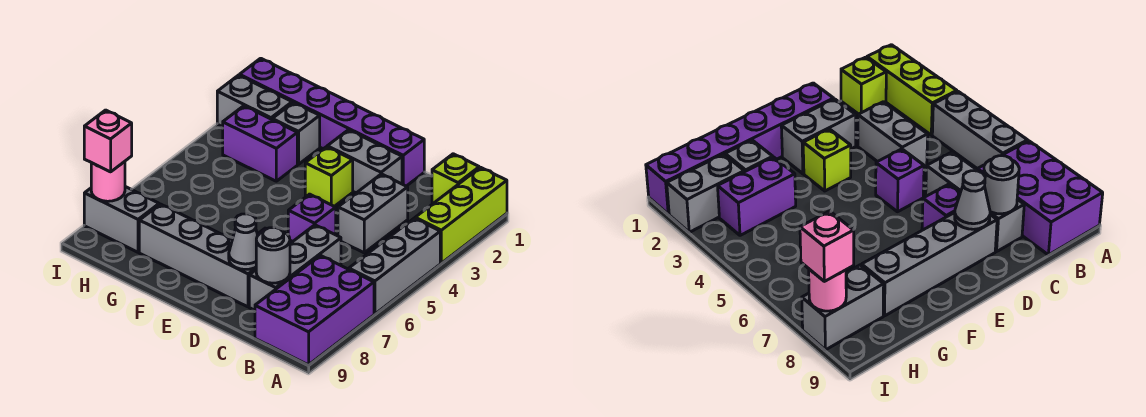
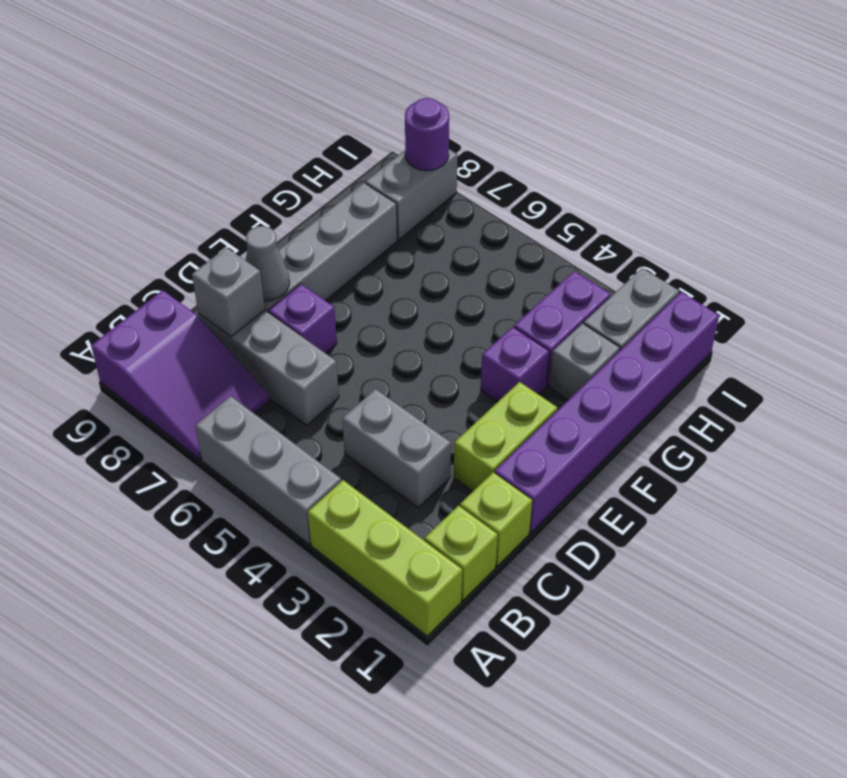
purple brick A7:B9 level 1 -> purple slope A7:B9 level 1 top 9
grey round brick C8 level 2 -> grey brick C8 level 2
grey brick D2:E2 level 1 -> lime brick D2:E2 level 1
purple brick D5 level 1 -> purple brick F3 level 1
lime brick E3 level 1 -> lime brick C1 level 1
pink round brick I8 level 2 -> purple round brick I8 level 2
pink brick I8 level 3 -> none

